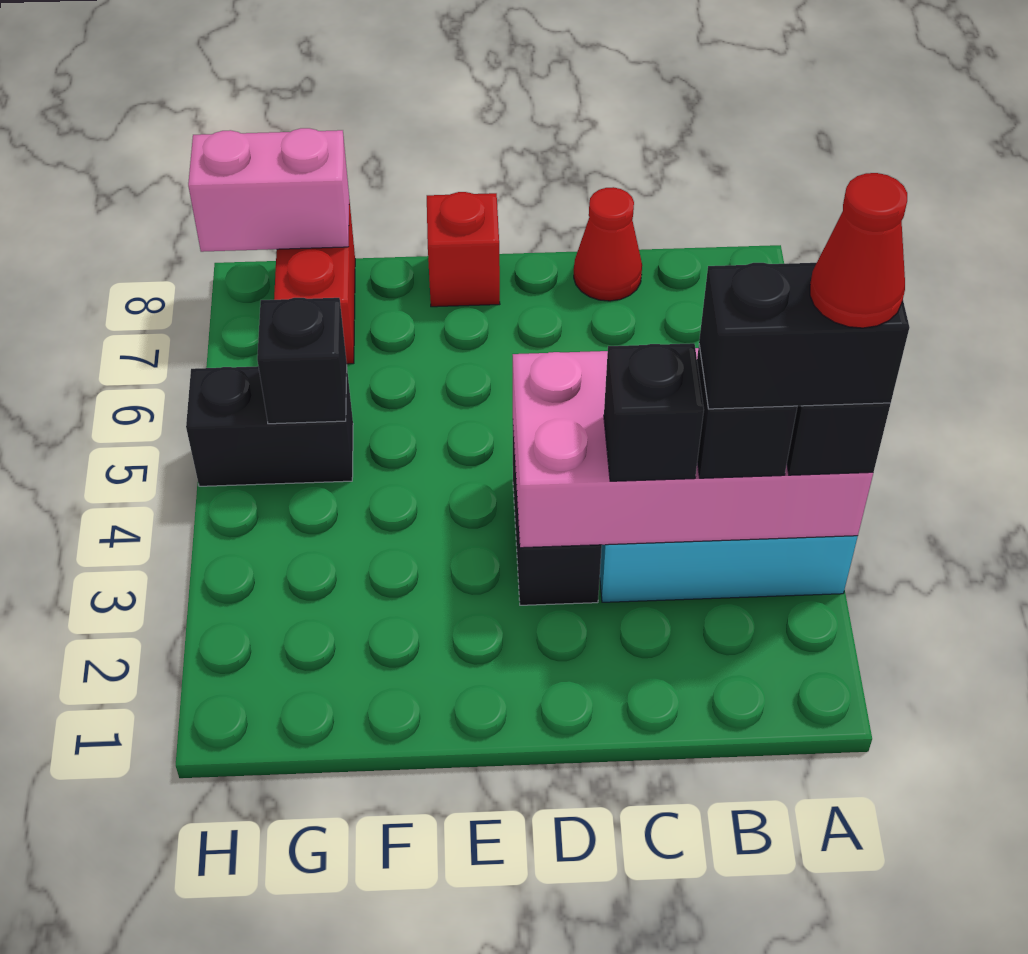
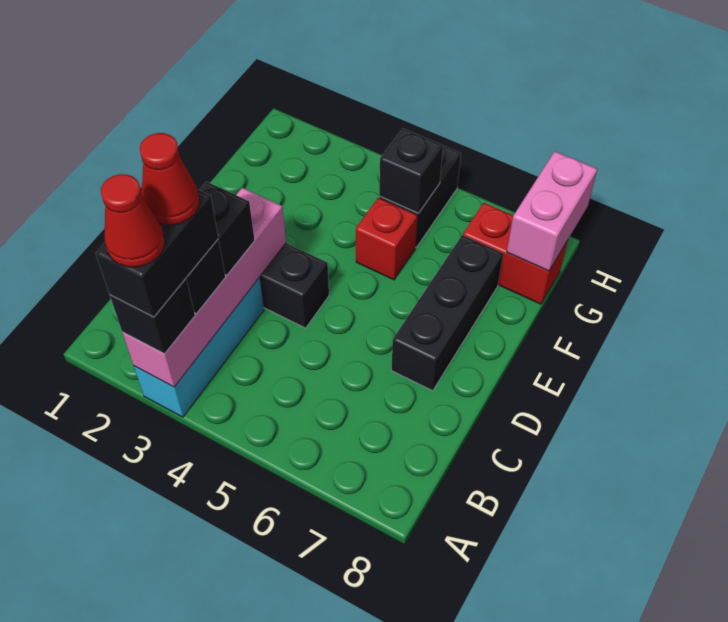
pink brick A3:D4 level 2 -> pink brick A3:D3 level 2
red cone C8 level 1 -> red cone B3 level 5
none -> black brick D7:F7 level 1
red brick E8 level 1 -> red brick F5 level 1

